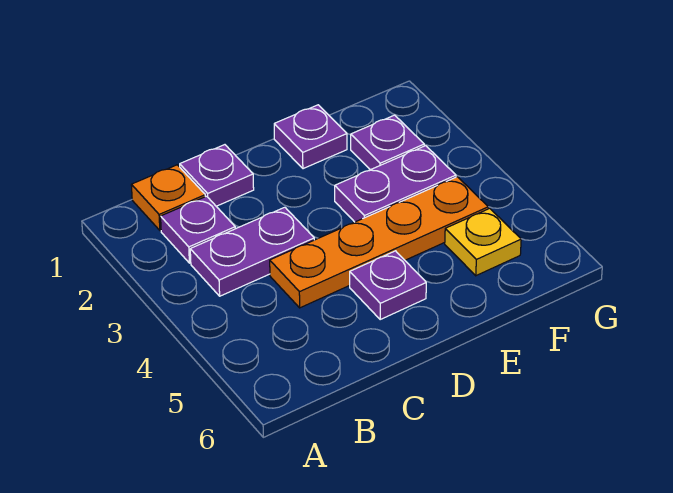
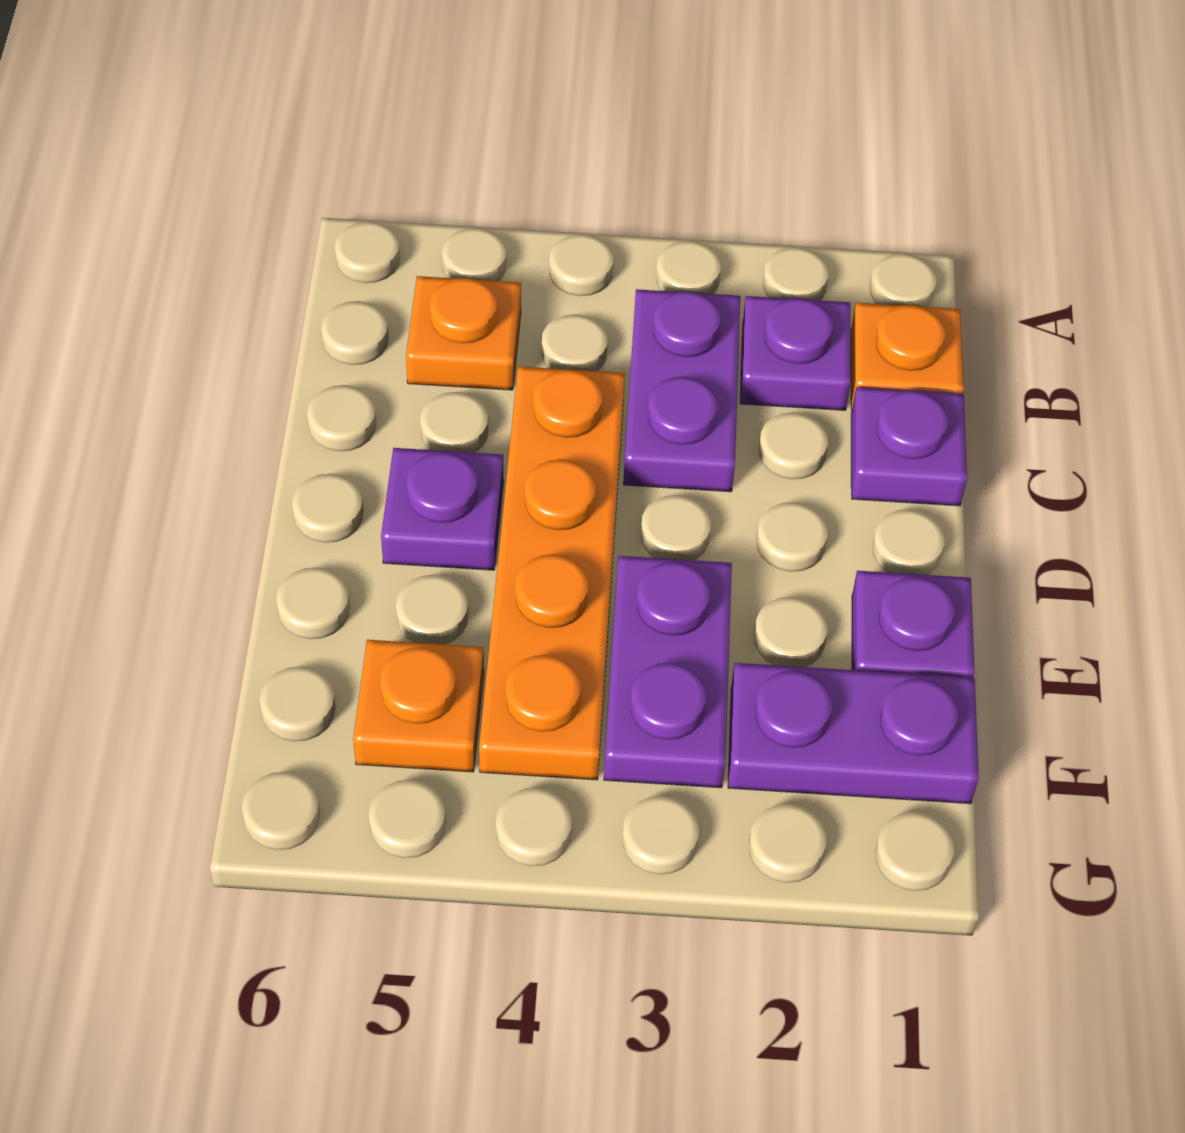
none -> orange plate B5 level 1
purple plate F2 level 1 -> purple plate F1:F2 level 1
yellow plate F5 level 1 -> orange plate F5 level 1

